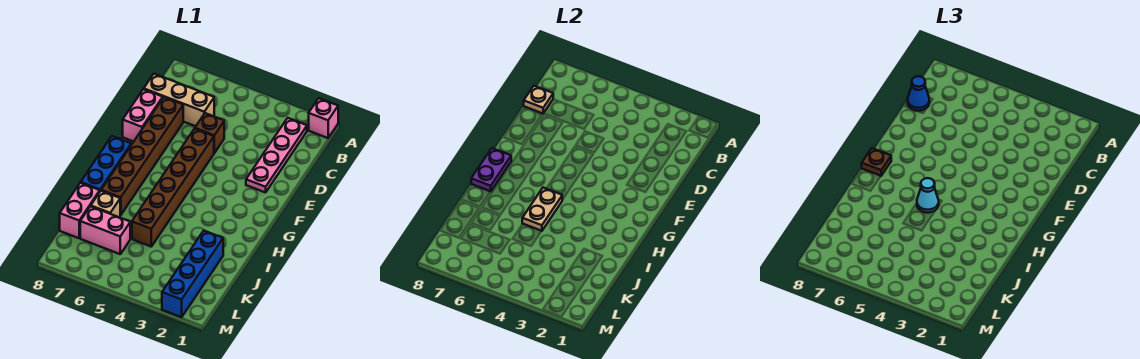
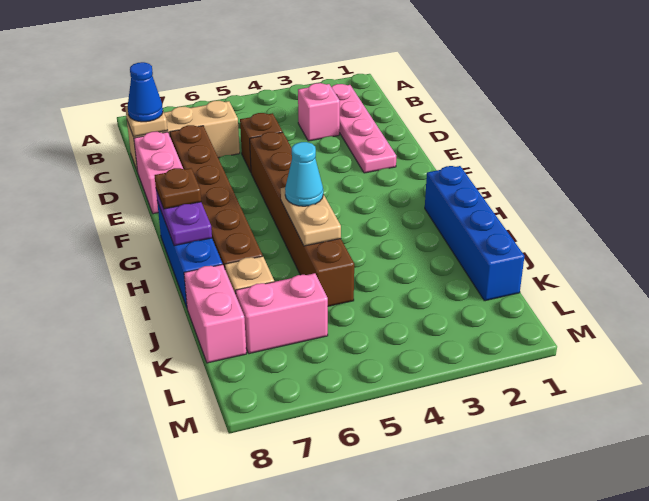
pink brick A1 level 1 -> pink brick C3 level 1
blue brick J2:M2 level 1 -> blue brick H1:K1 level 1

